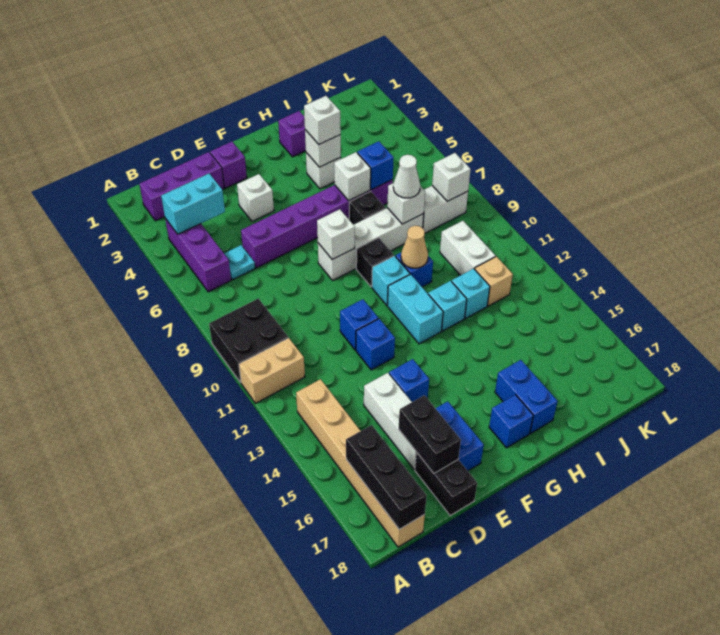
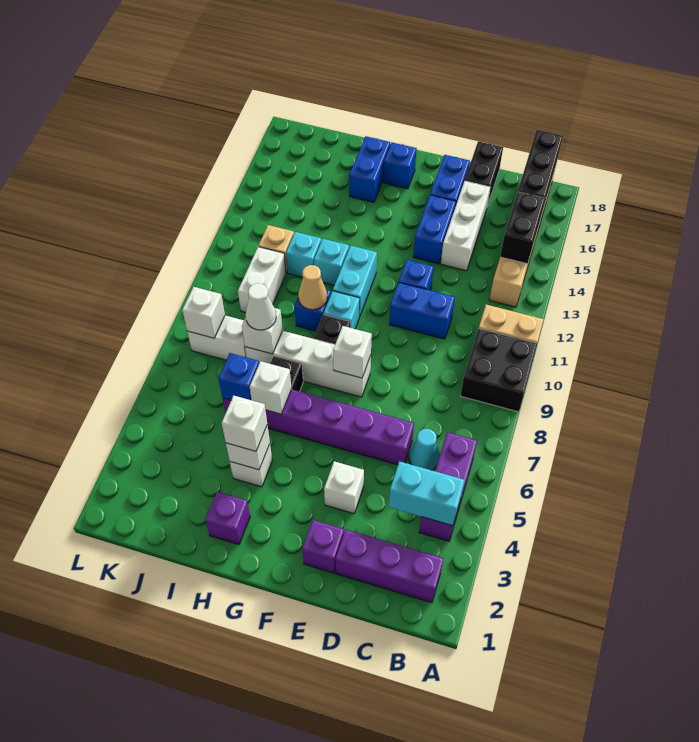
cyan plate C6 level 1 -> cyan cone C6 level 1
black brick D16:D17 level 2 -> black brick B14:B15 level 2
blue brick E11 level 1 -> blue brick D11:E11 level 1
blue brick E14 level 1 -> blue brick E14:E15 level 1

